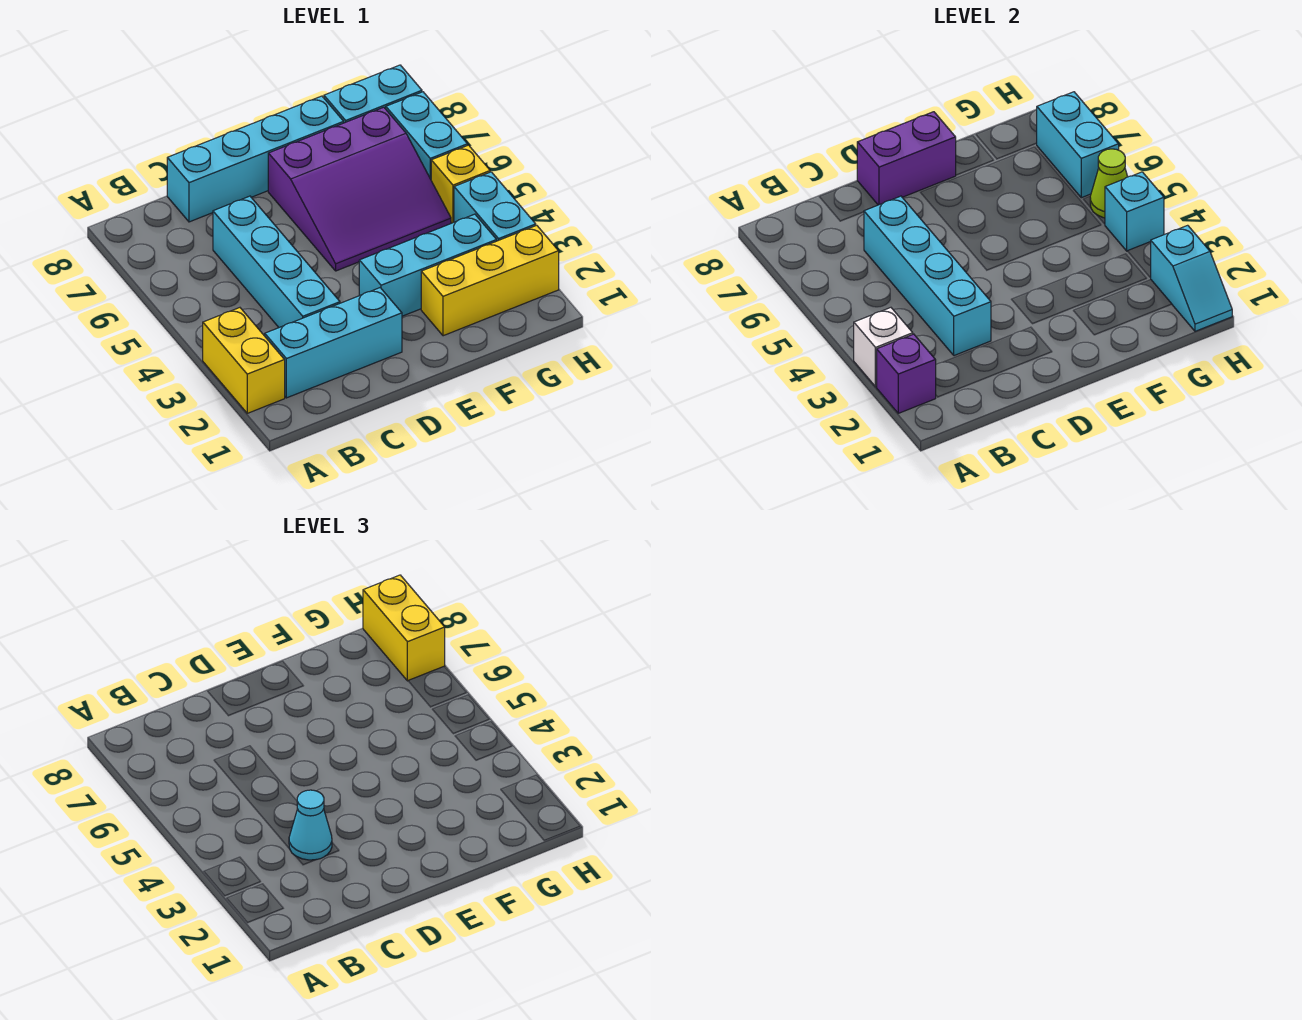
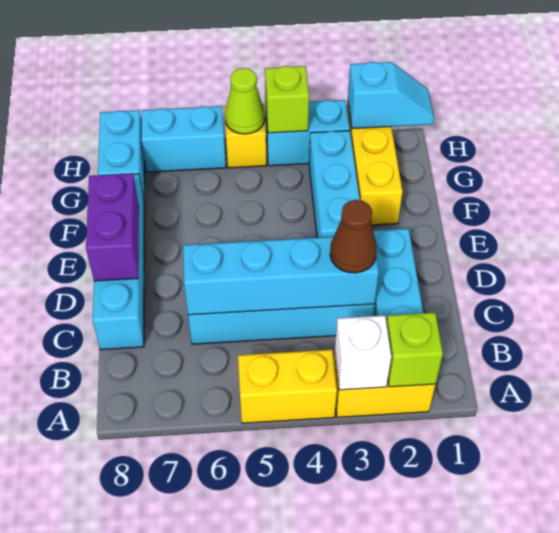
purple brick A2 level 2 -> lime brick A2 level 2
cyan cone C3 level 3 -> brown cone C3 level 3
purple slope E5:G7 level 1 top 7 -> none
cyan brick H4 level 2 -> lime brick H4 level 2
cyan brick H6:H7 level 2 -> none
yellow brick H7:H8 level 3 -> yellow brick A4:A5 level 1

